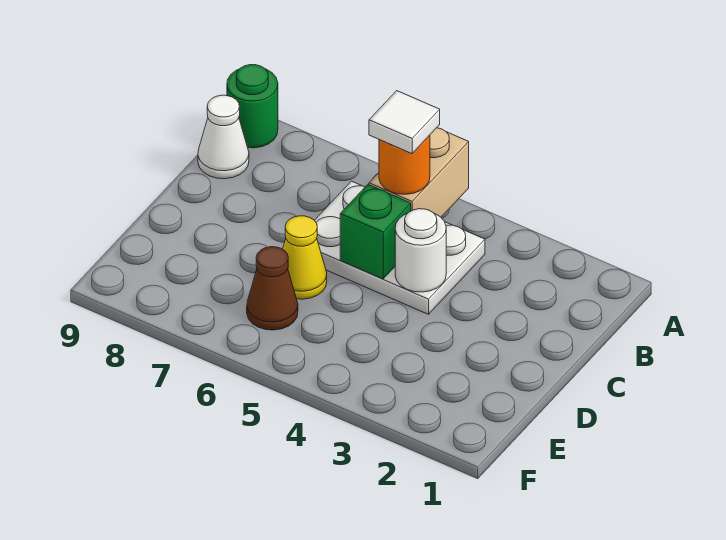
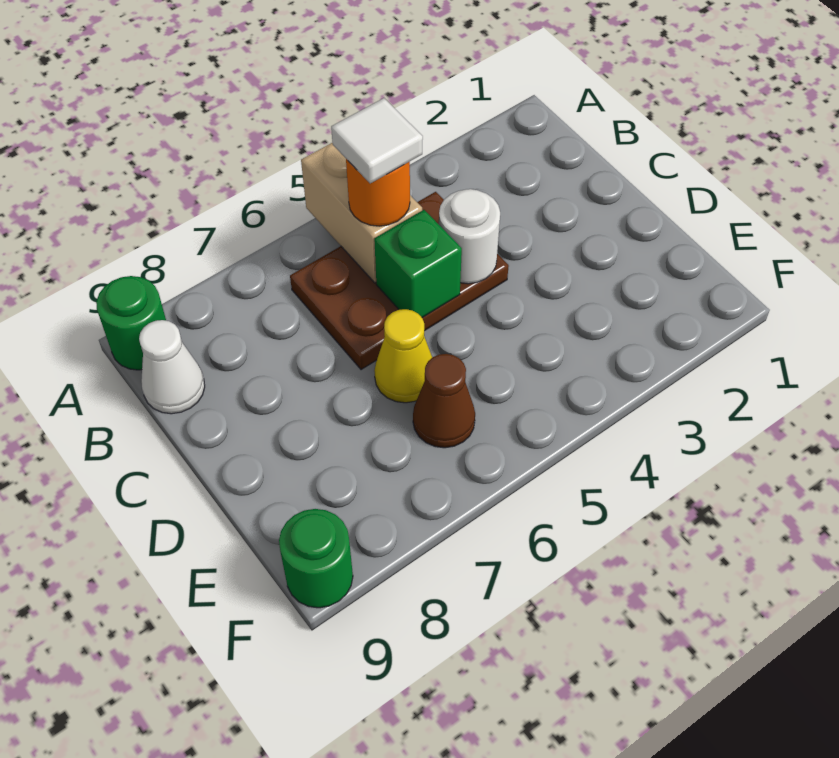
white plate B4:C6 level 1 -> brown plate B4:C6 level 1
none -> green round brick F9 level 1

